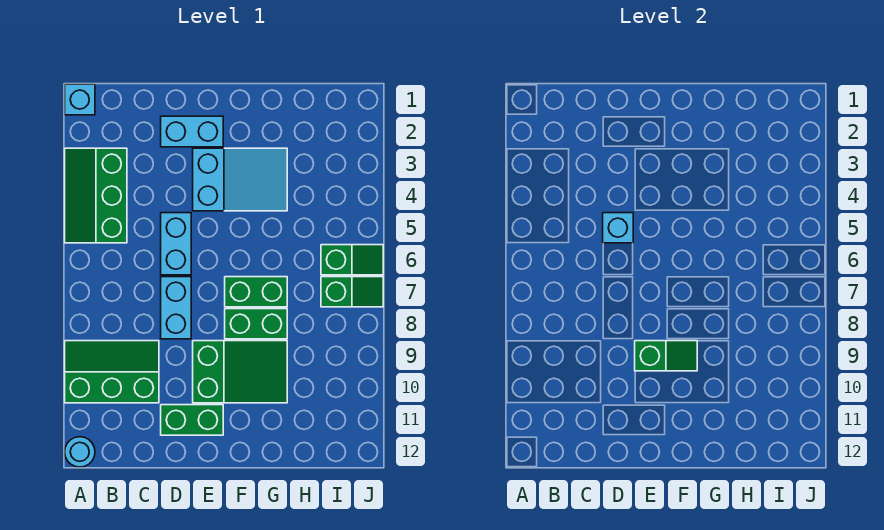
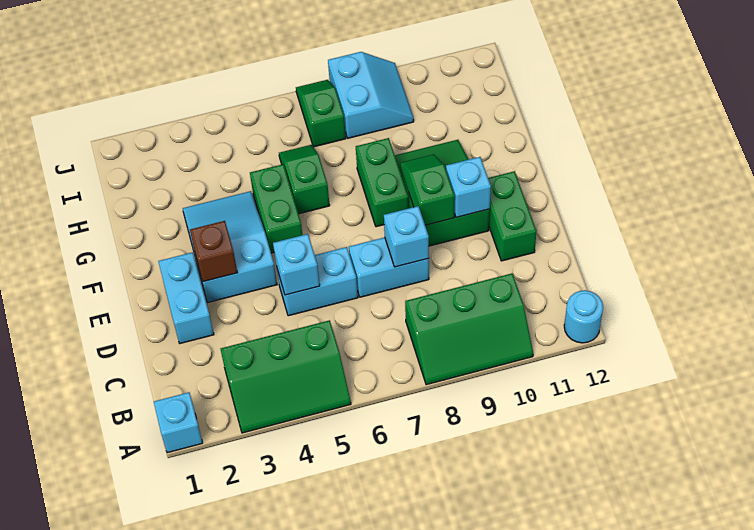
green slope A9:C10 level 1 top 10 -> green slope A8:B10 level 1 top B
none -> cyan brick D8 level 2
none -> brown brick E3 level 2
none -> cyan brick E10 level 2
green brick F7:G7 level 1 -> green brick F5:G5 level 1
green slope I6:J6 level 1 top I -> green slope G6:H6 level 1 top G
none -> cyan slope I8:J9 level 1 top 8

